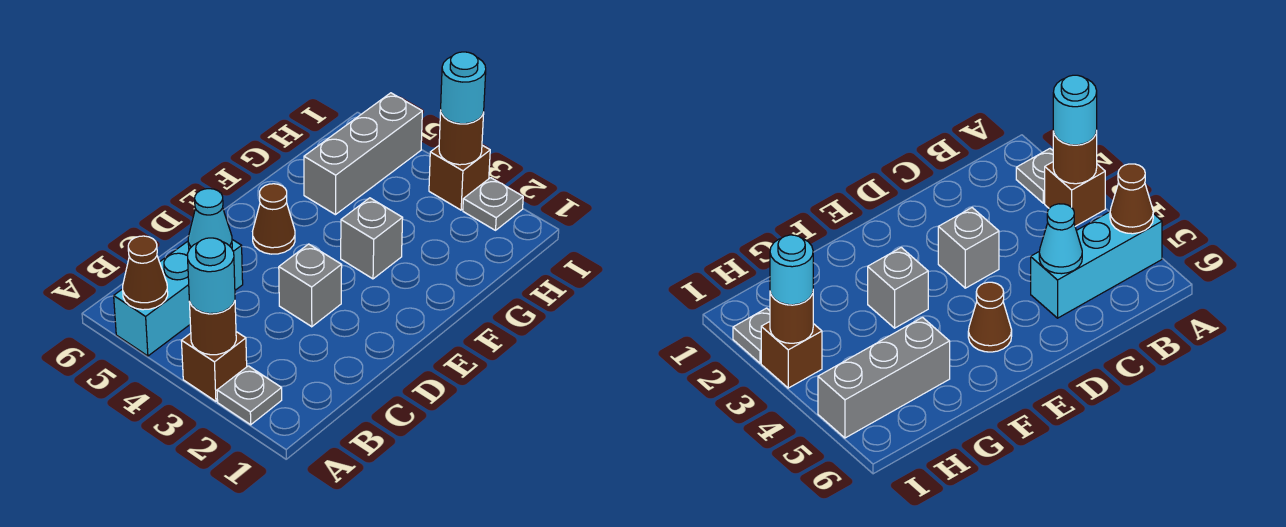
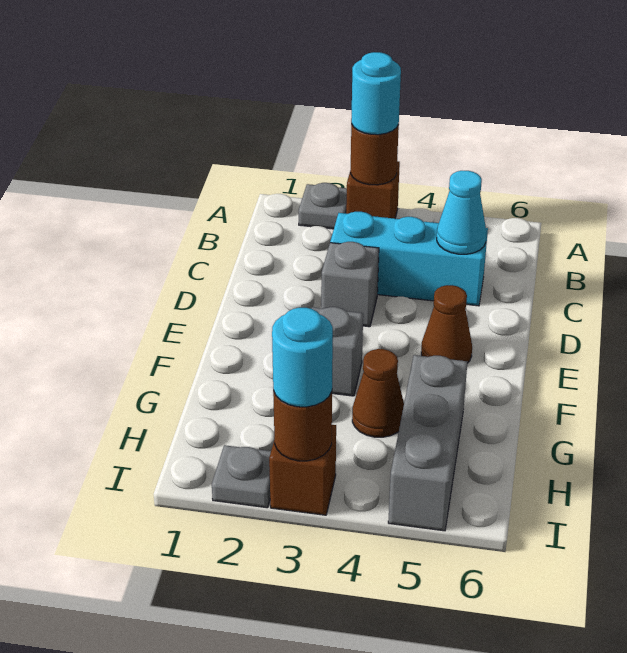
cyan brick A5:C5 level 1 -> cyan brick C3:C5 level 1
brown cone A5 level 2 -> brown cone G4 level 1

